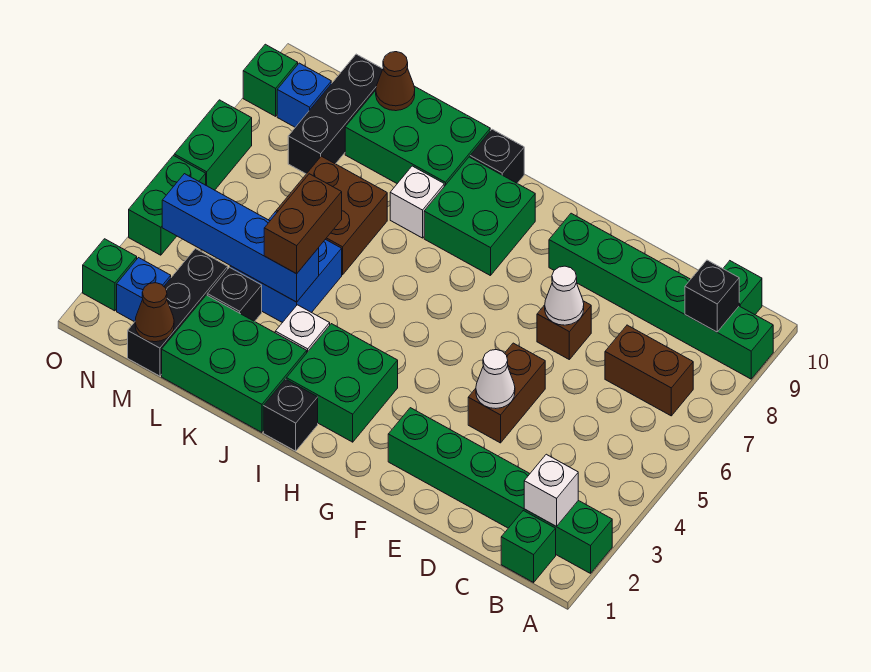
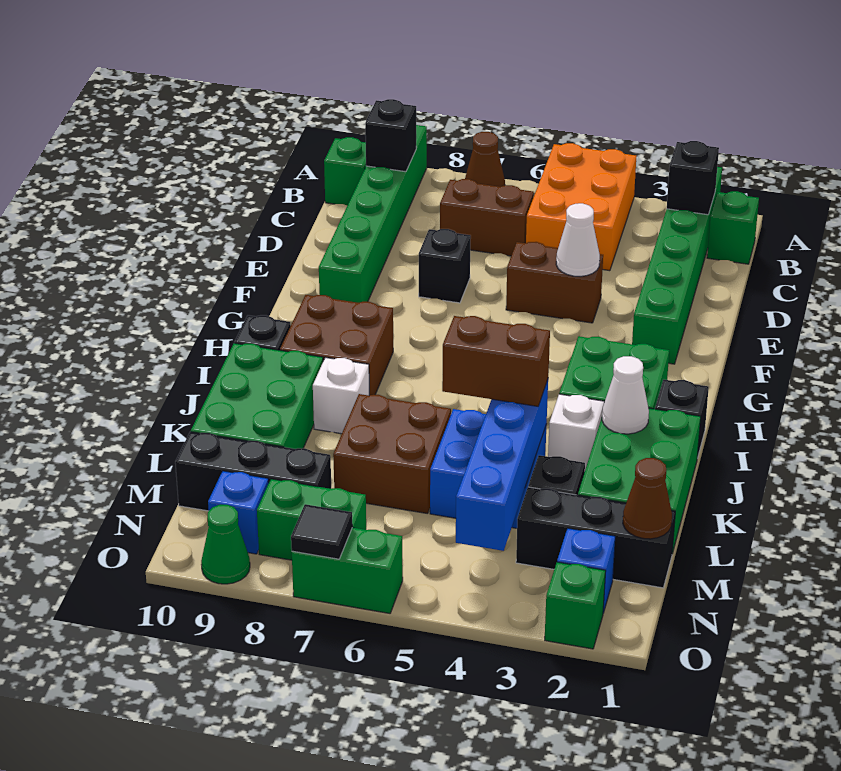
none -> orange brick A4:C5 level 1
white brick B2 level 2 -> black brick B2 level 2
brown brick B7:C7 level 1 -> brown brick C6:C7 level 1
brown brick E7 level 1 -> black brick E7 level 1
white cone E7 level 2 -> white cone J2 level 2
green brick H8:I9 level 1 -> brown brick H8:I9 level 1
brown cone L10 level 2 -> brown cone A7 level 1
green brick O4:O5 level 1 -> green brick N7:N8 level 1
none -> black tile O7 level 2
green brick O9 level 1 -> green cone O9 level 1

